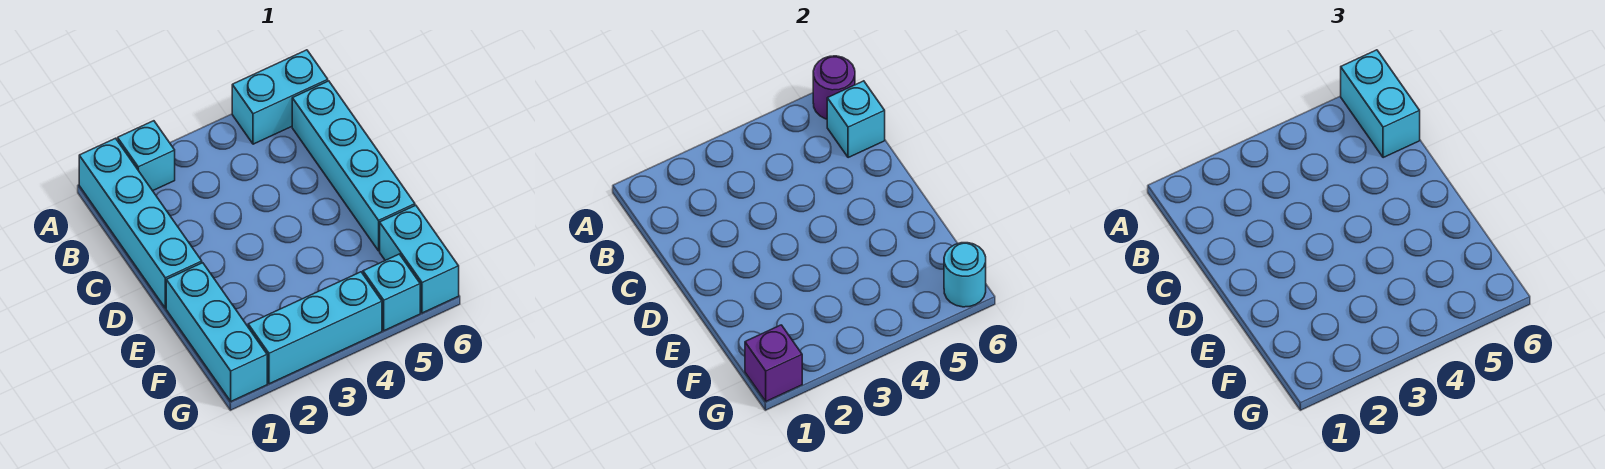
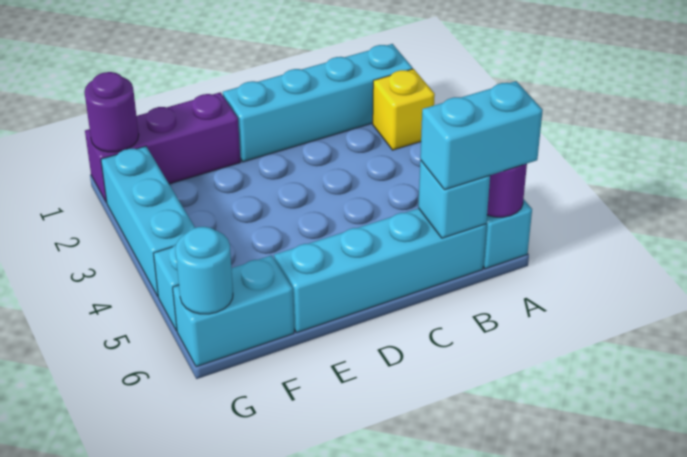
cyan brick A2 level 1 -> yellow brick A2 level 1
cyan brick E1:G1 level 1 -> purple brick E1:G1 level 1
purple brick G1 level 2 -> purple round brick G1 level 2

